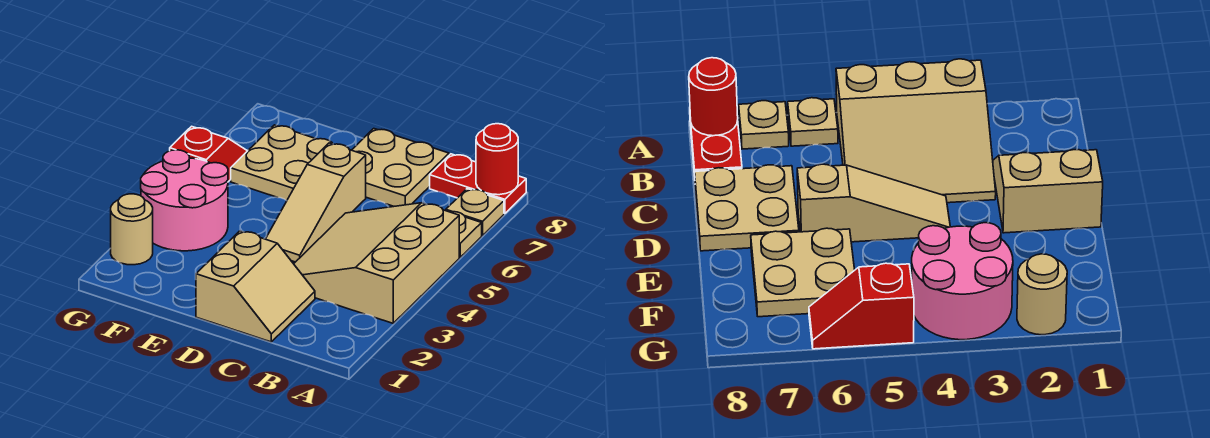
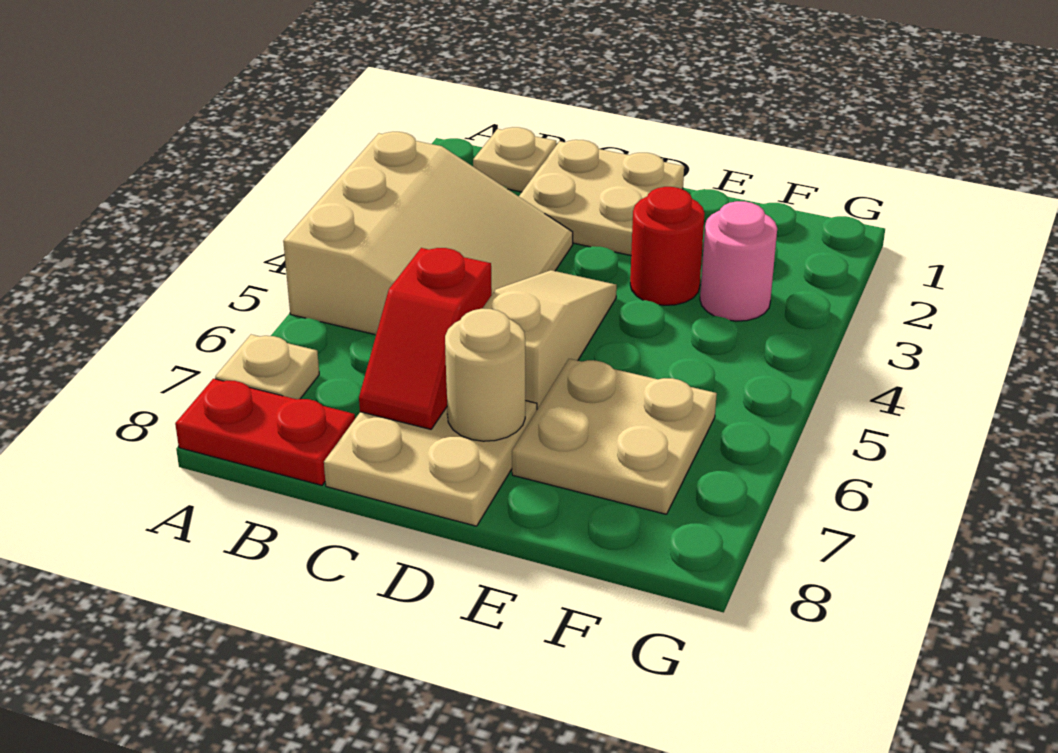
tan plate A6 level 1 -> tan plate B1 level 1
red round brick A8 level 2 -> red round brick E3 level 1
tan slope C1:D2 level 1 top D -> tan plate C1:D2 level 1
pink round brick F3:G4 level 1 -> pink round brick F3 level 1
tan round brick G2 level 1 -> tan round brick D7 level 2
red slope G5:G6 level 1 top 5 -> red slope C6:C7 level 2 top 6

